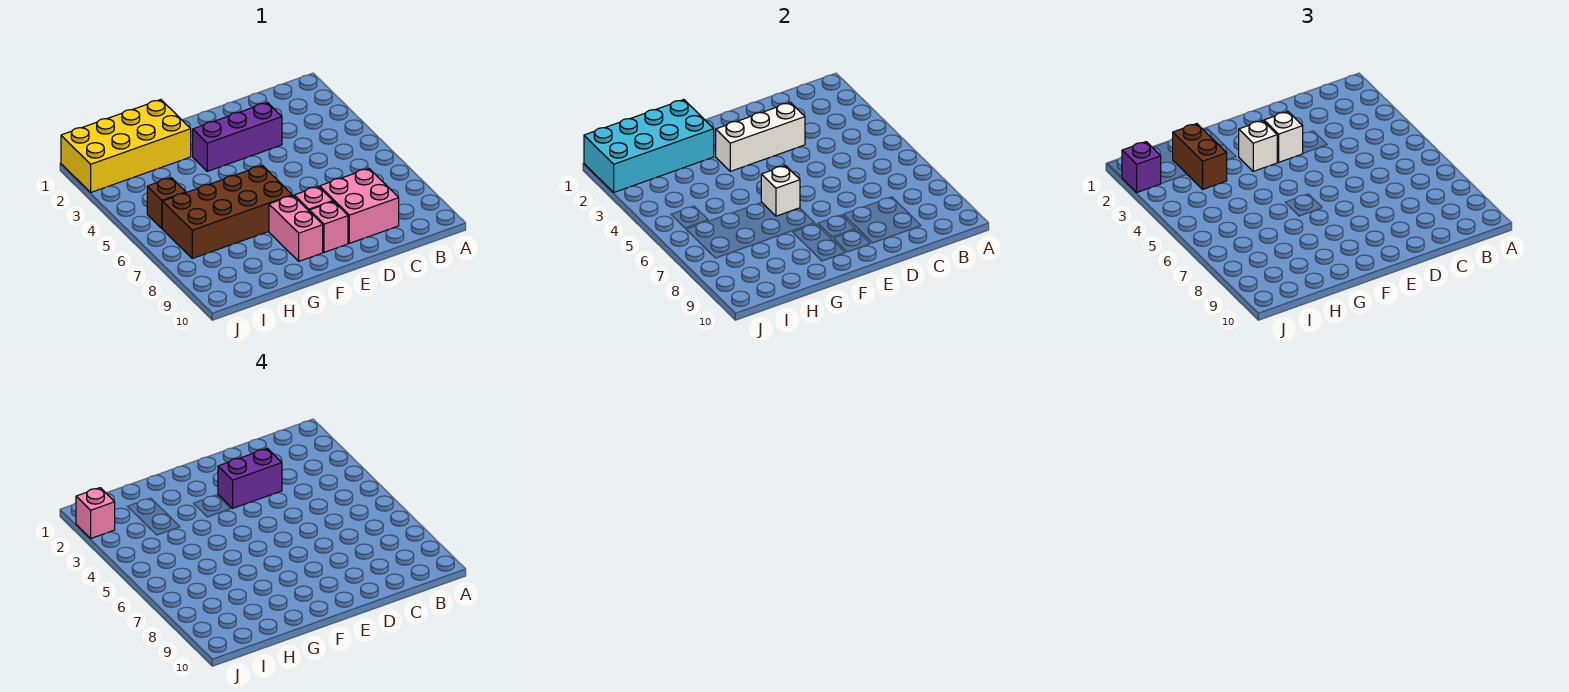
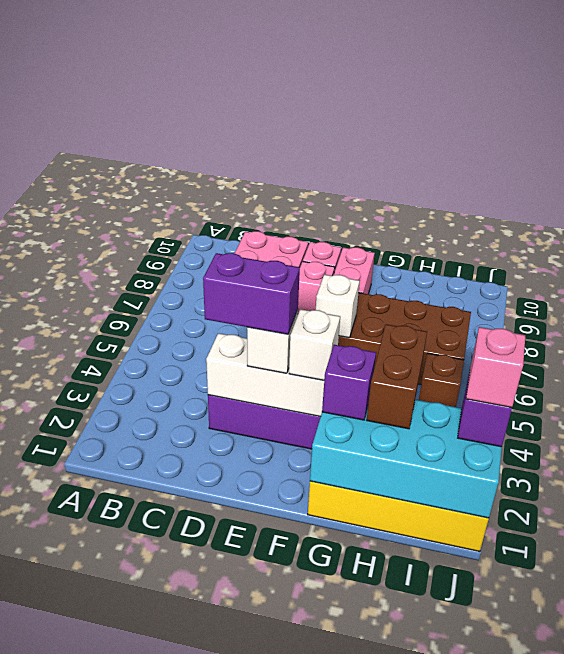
none -> purple brick G2 level 3

